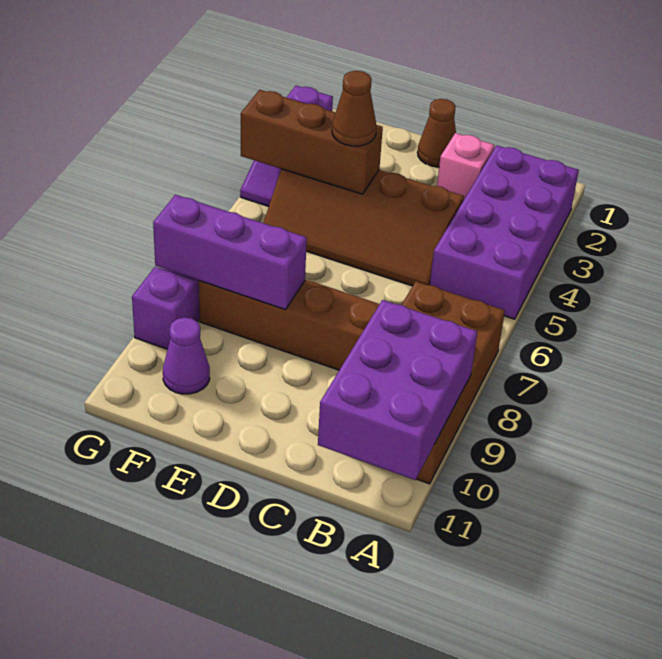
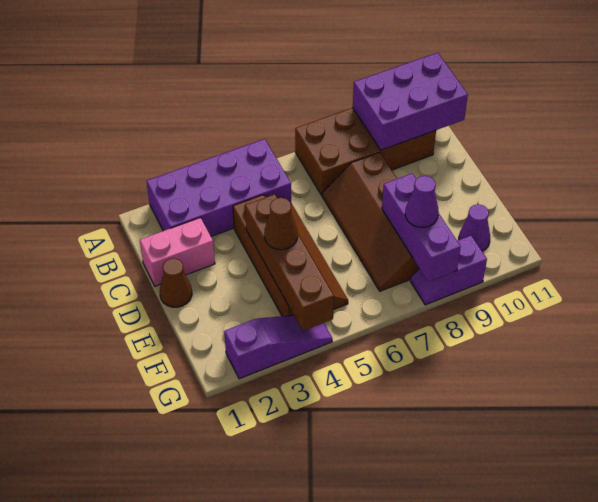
pink brick C2 level 1 -> pink brick C1:C2 level 1
brown brick E4:G4 level 2 -> brown brick D4:G4 level 2
none -> purple cone F8 level 3

